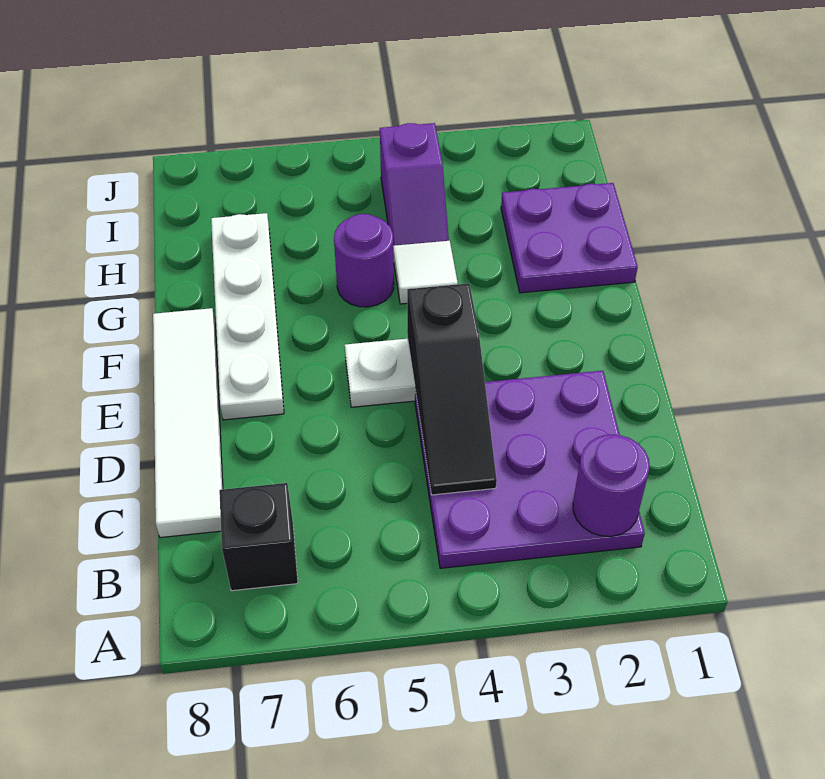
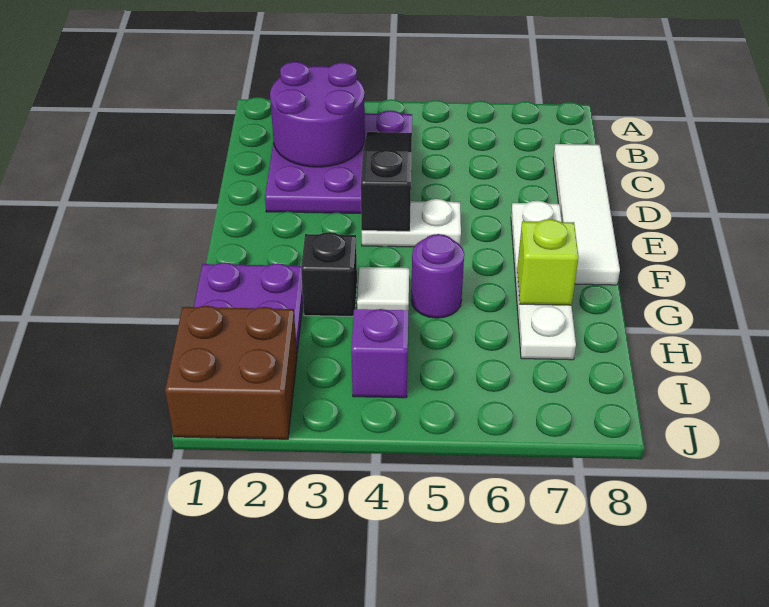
purple round brick B2 level 2 -> purple round brick B2:C3 level 2
black brick B7 level 1 -> black brick G3 level 1
none -> lime brick G7 level 2
none -> brown brick I1:J2 level 1

